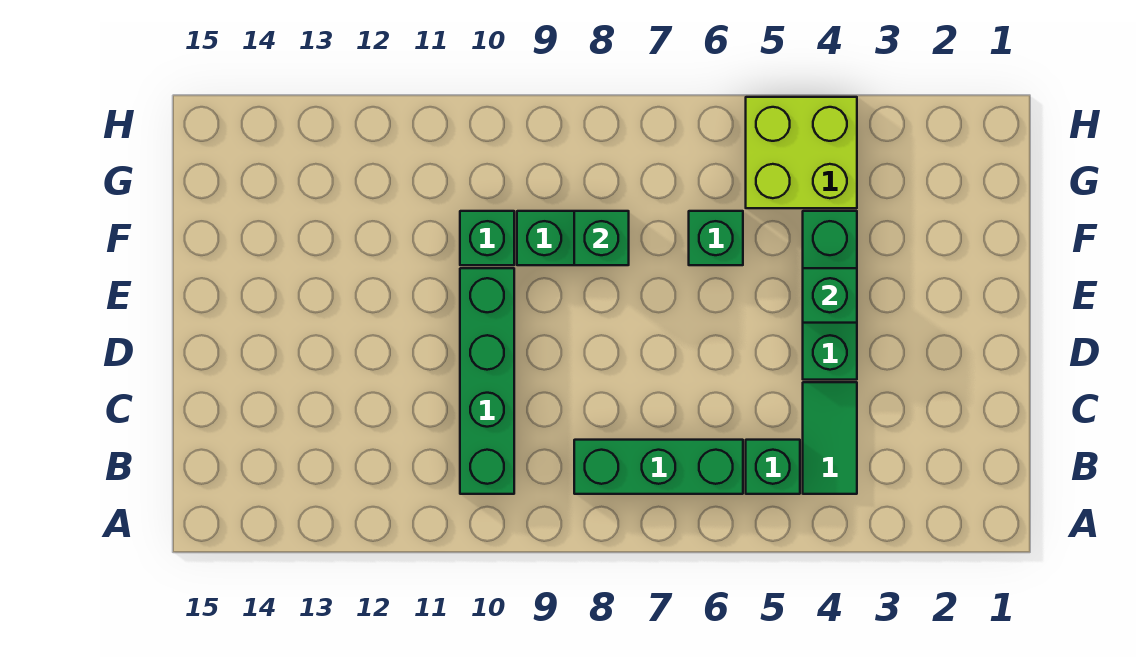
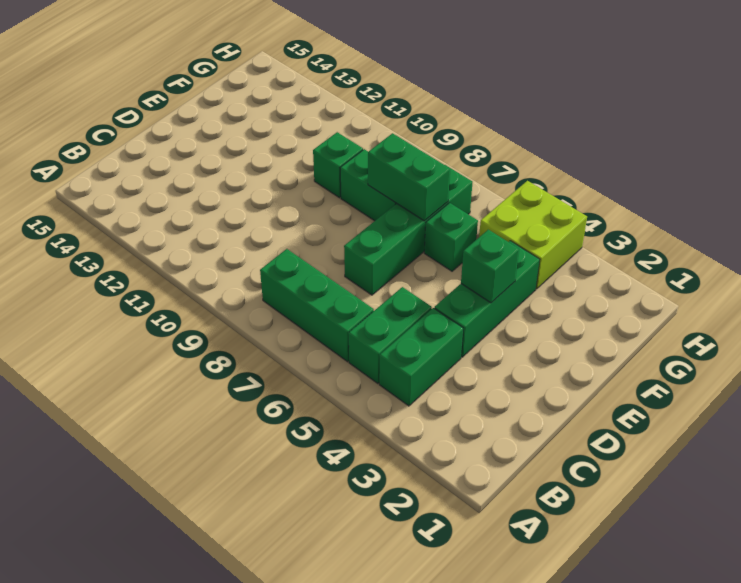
green tile B4:C4 level 1 -> green brick B4:C4 level 1
green brick B5 level 1 -> green brick B5:C5 level 1
green brick B10:E10 level 1 -> green brick D7:G7 level 1
green brick F8 level 2 -> green brick F7:F8 level 2

